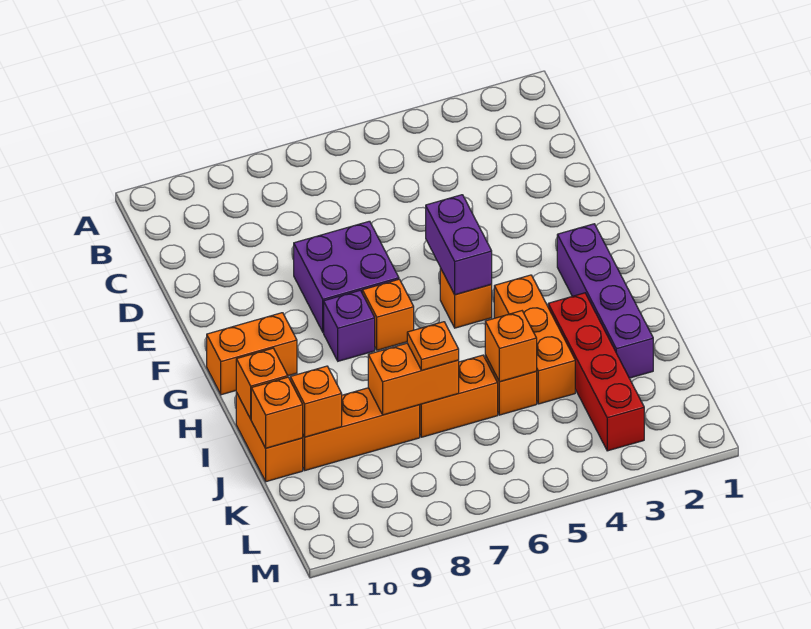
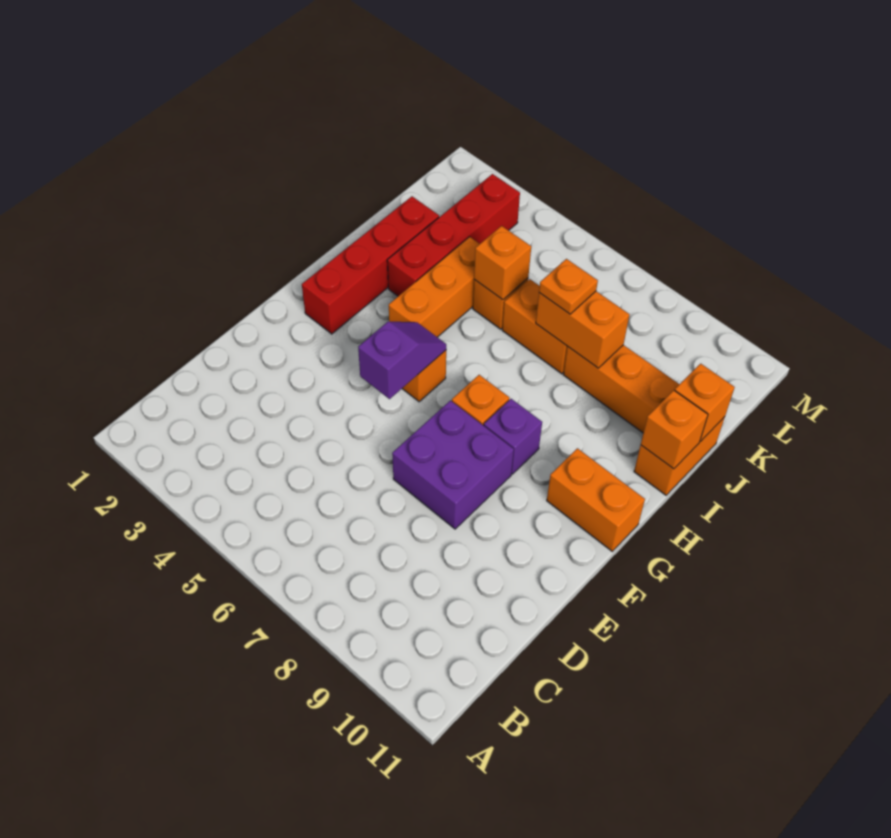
purple brick F5:G5 level 2 -> purple slope F5:G5 level 2 top F
purple brick G2:J2 level 1 -> red brick G2:J2 level 1
orange brick J10 level 2 -> none

